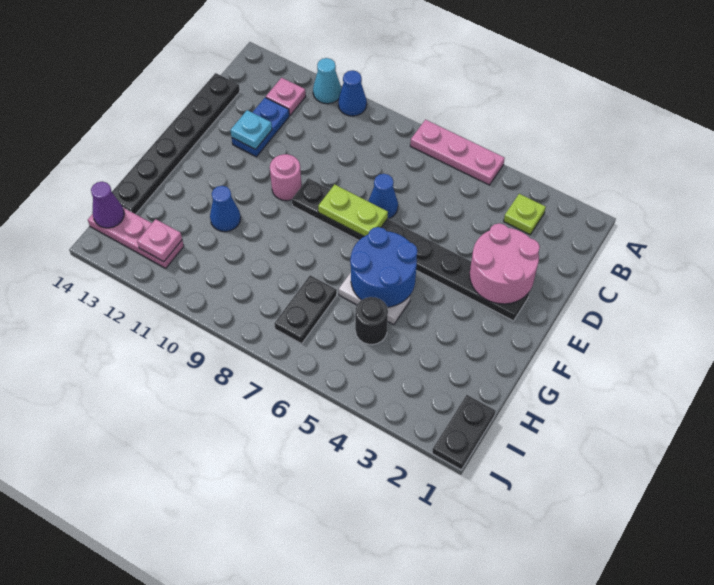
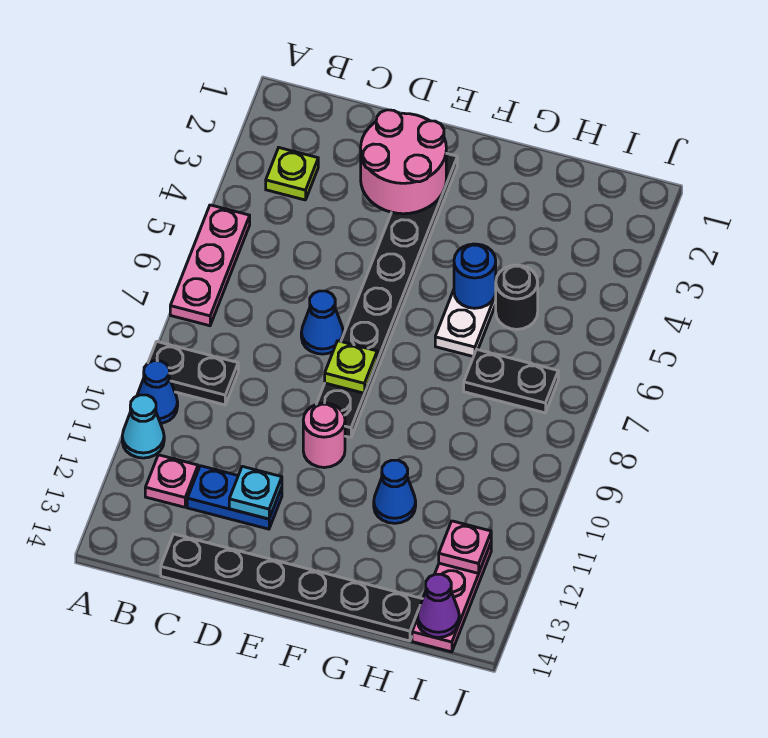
lime plate E7:E8 level 2 -> lime plate E8 level 2
blue round brick F5:G6 level 2 -> blue round brick G5 level 2
black plate I1:J1 level 1 -> black plate A9:B9 level 1

